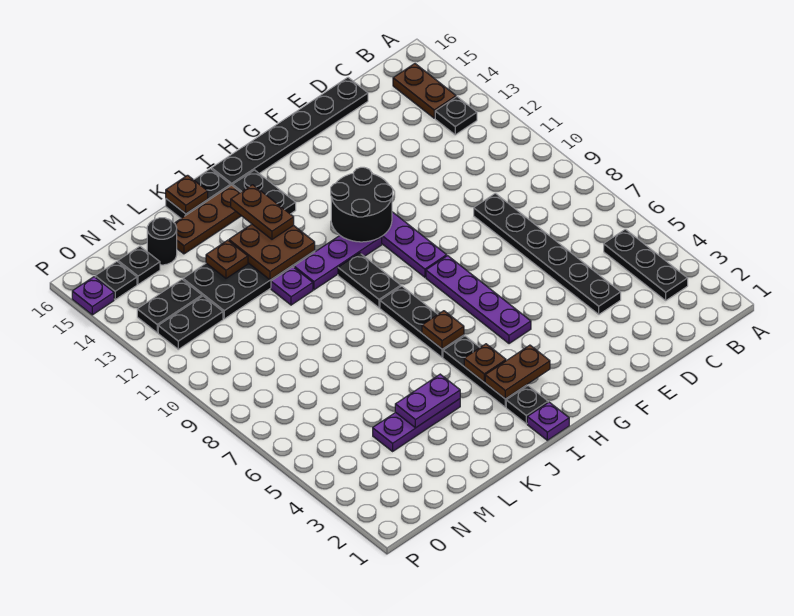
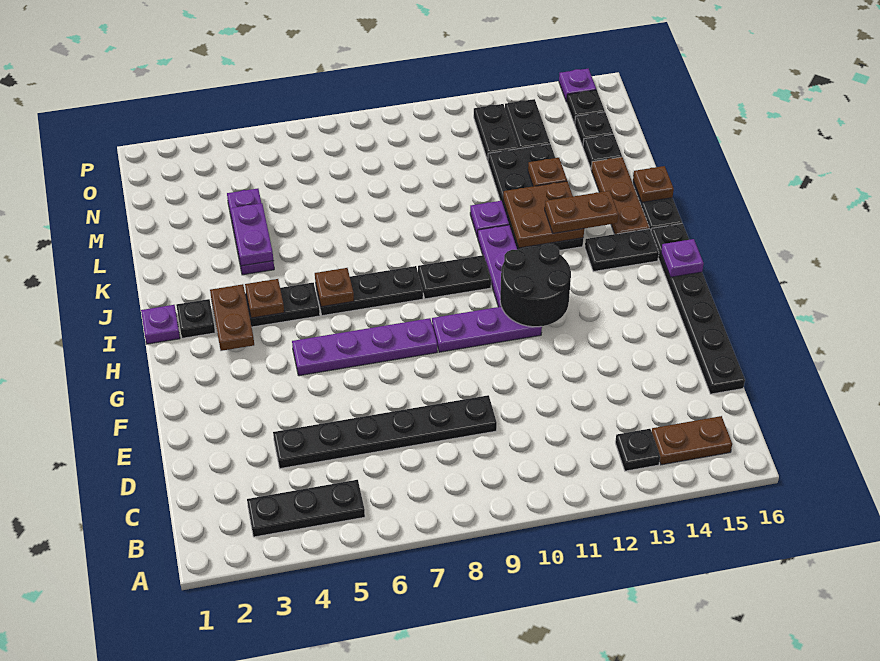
none -> purple plate H16 level 2
black round brick M15 level 1 -> black plate M15 level 1

